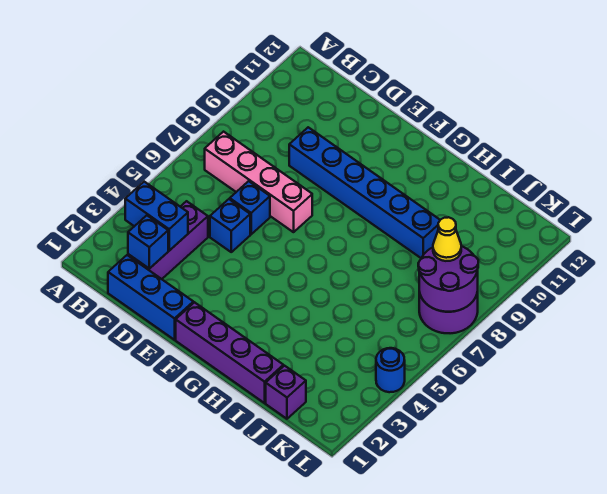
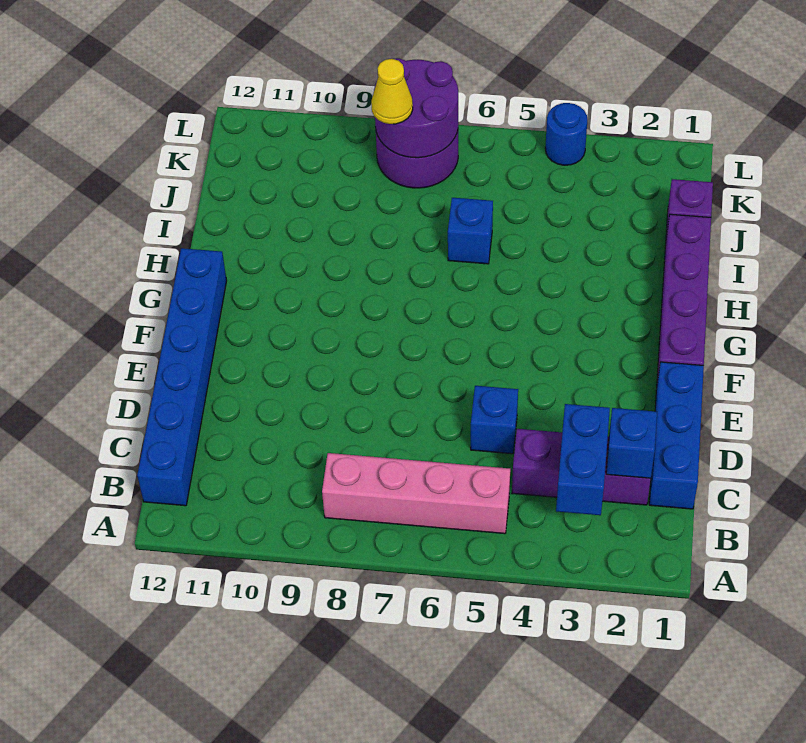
pink brick B7:E7 level 1 -> pink brick B5:B8 level 1
blue brick D6 level 1 -> blue brick I6 level 1
blue brick D9:I9 level 1 -> blue brick B12:G12 level 1

